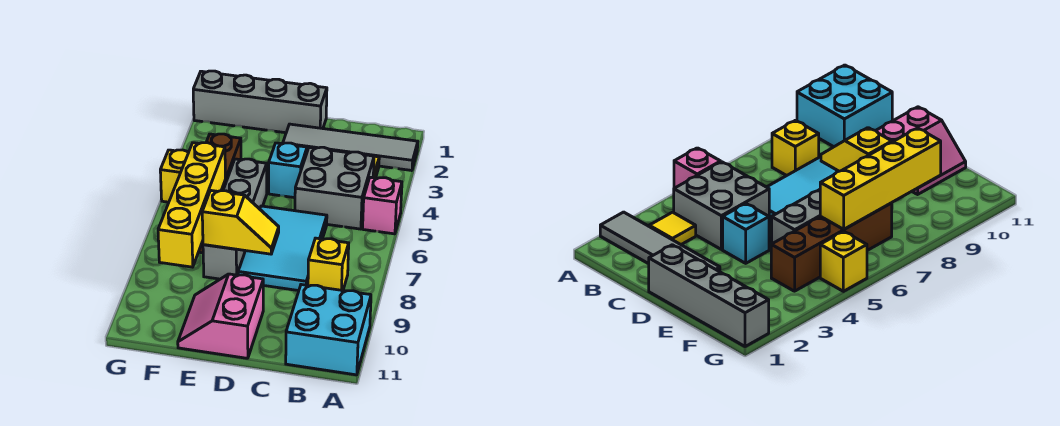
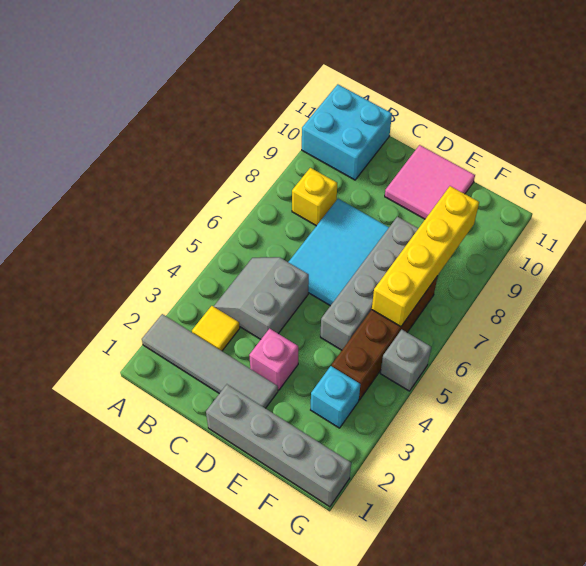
pink brick A5 level 1 -> pink brick D3 level 1
grey brick B4:C5 level 1 -> grey slope B4:C5 level 1 top C
cyan brick D4 level 1 -> cyan brick F3 level 1
yellow slope D8:E8 level 2 top E -> none
pink slope D10:E11 level 1 top D -> pink tile D10:E11 level 1
yellow brick G5 level 1 -> grey brick G5 level 1

